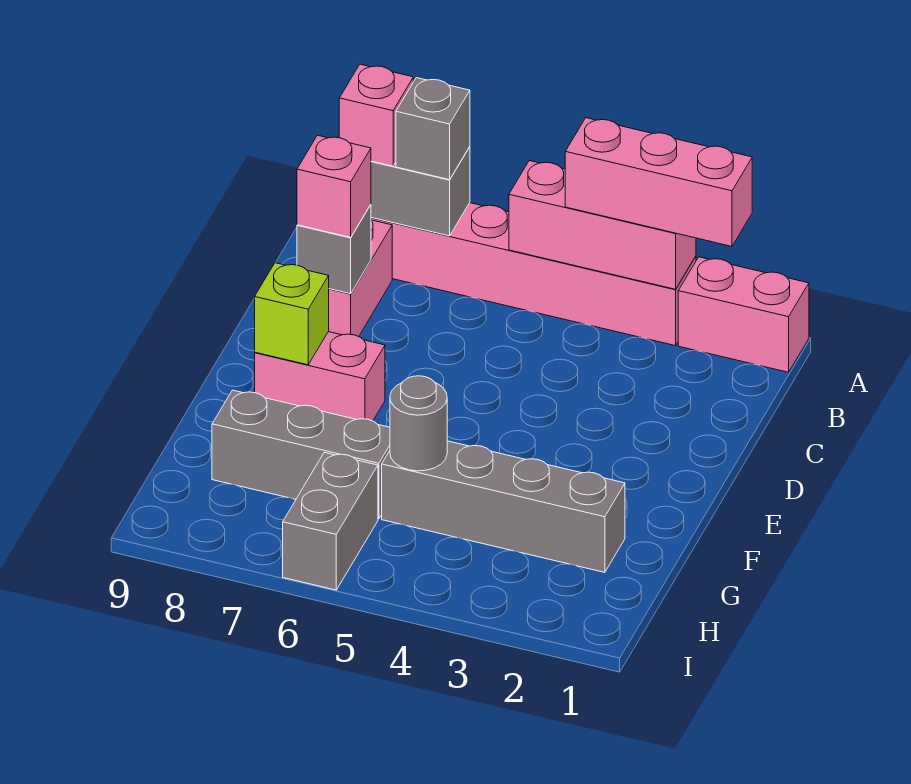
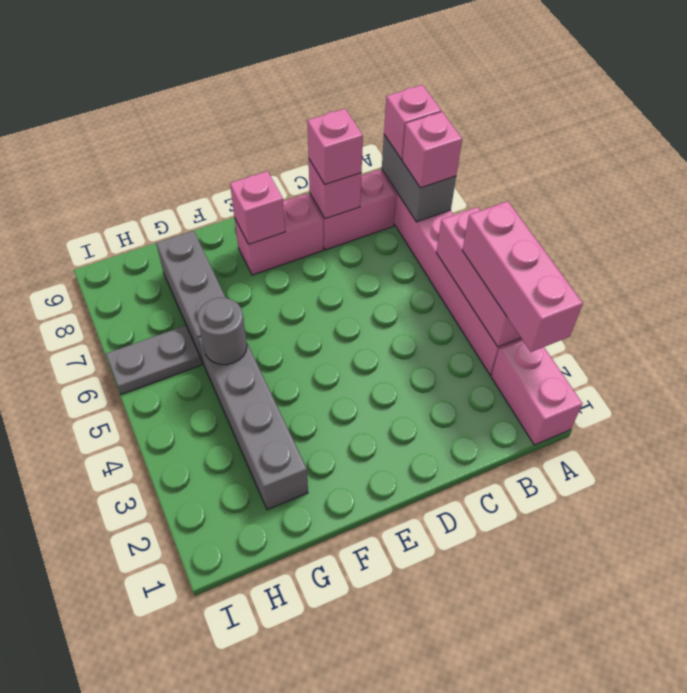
grey brick A7 level 3 -> pink brick A7 level 3
grey brick C8 level 2 -> pink brick C8 level 2
pink brick E7:E8 level 1 -> pink brick D8:E8 level 1
lime brick E8 level 2 -> pink brick E8 level 2
grey brick H6:I6 level 1 -> grey plate H6:I6 level 1

